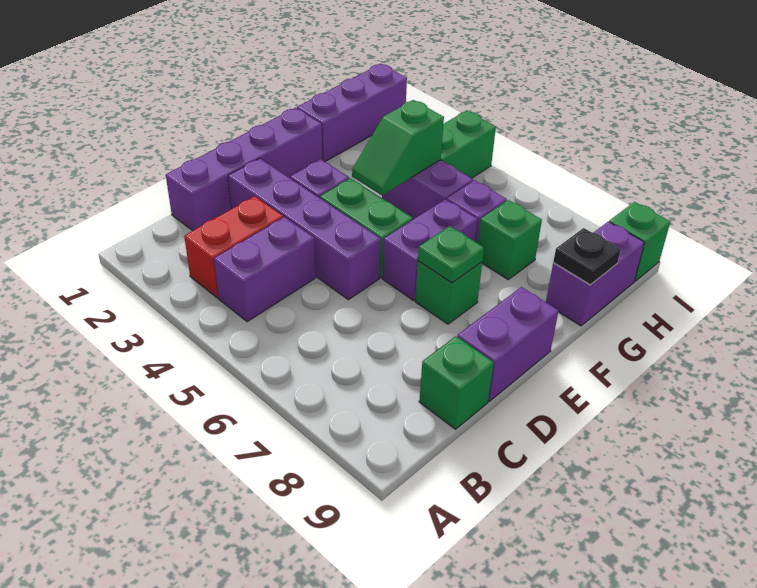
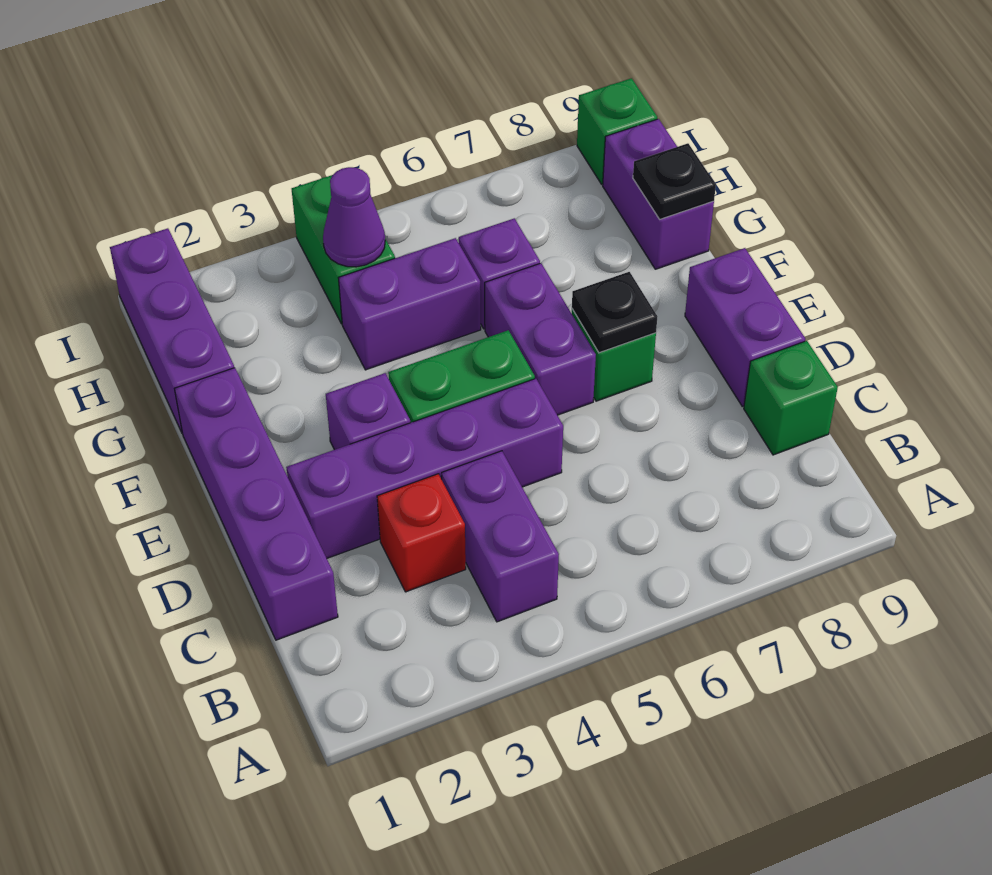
red brick B3:C3 level 1 -> red brick C3 level 1
green plate E7 level 2 -> black plate E7 level 2
green slope F4:G4 level 2 top G -> none
green brick G7 level 1 -> none
none -> purple cone H4 level 2

